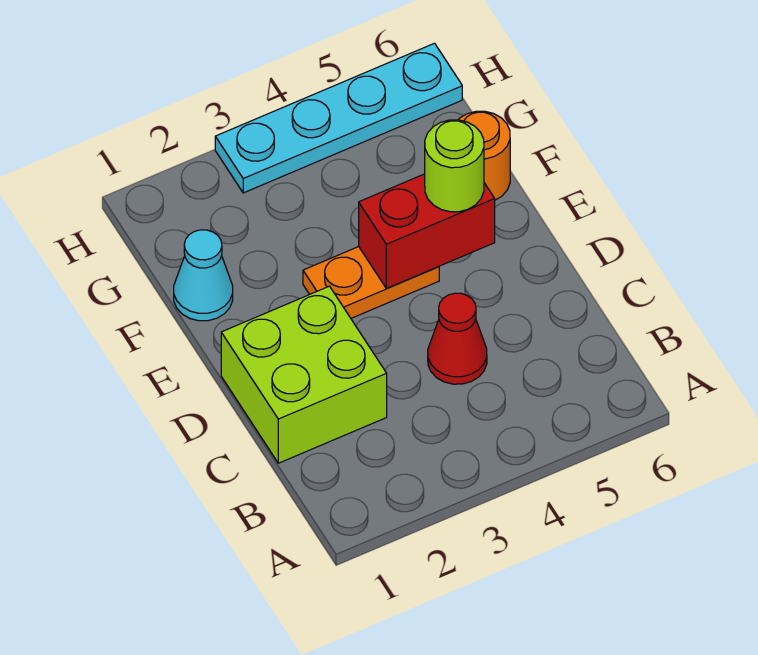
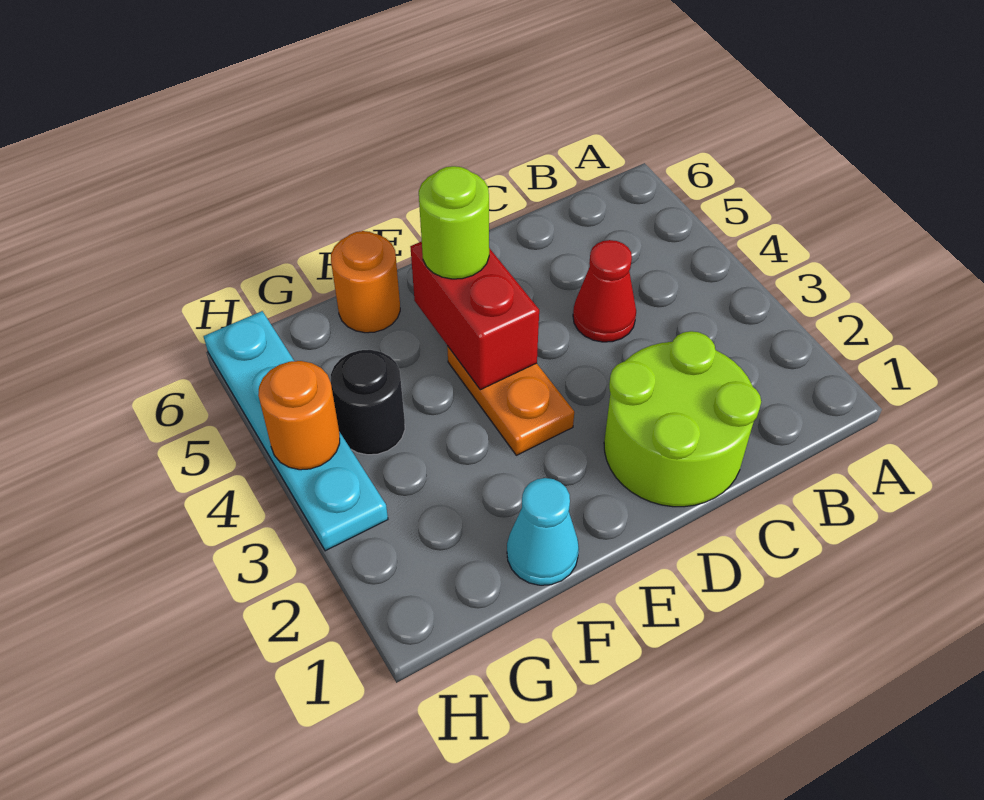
lime brick C1:D2 level 1 -> lime round brick C1:D2 level 1
none -> black round brick G4 level 1
none -> orange round brick H4 level 2

